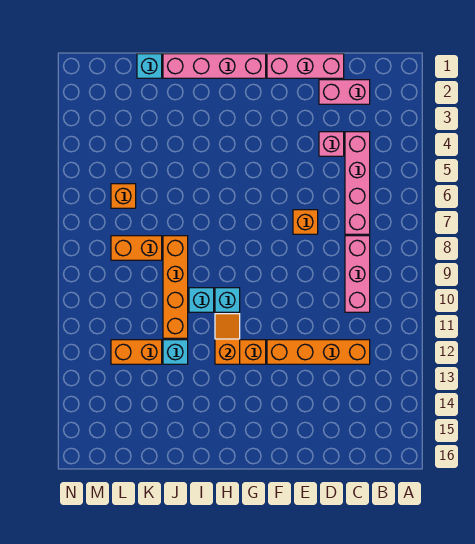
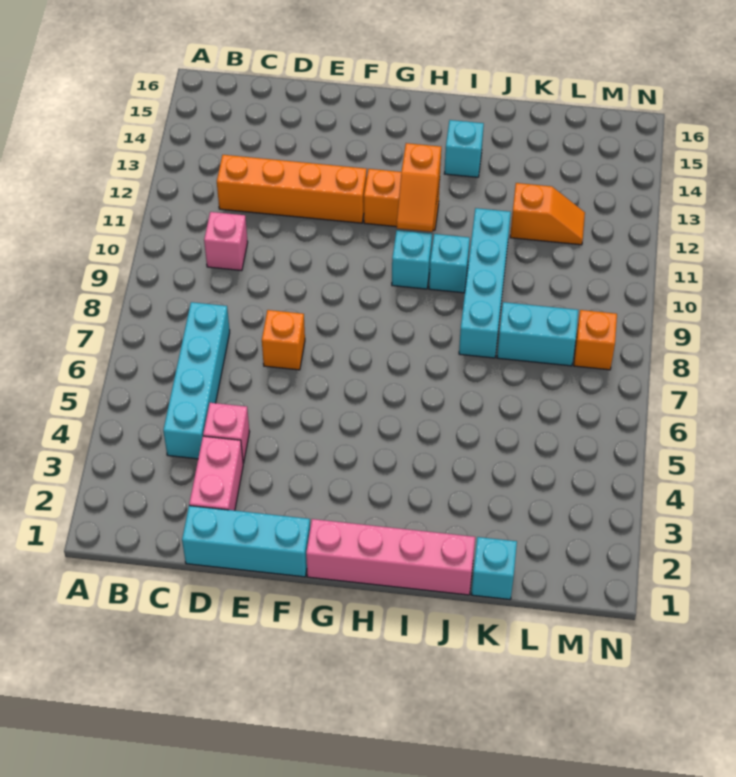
pink brick C2:D2 level 1 -> pink brick D2:D3 level 1
pink brick C4:C7 level 1 -> cyan brick C4:C7 level 1
pink brick C8:C10 level 1 -> pink brick C10 level 1
pink brick D1:F1 level 1 -> cyan brick D1:F1 level 1
orange brick J8:J11 level 1 -> cyan brick J8:J11 level 1
cyan brick J12 level 1 -> cyan brick I14 level 1
orange brick K8:L8 level 1 -> cyan brick K8:L8 level 1
orange brick K12:L12 level 1 -> orange slope K12:L12 level 1 top K
orange brick L6 level 1 -> orange brick M8 level 1

